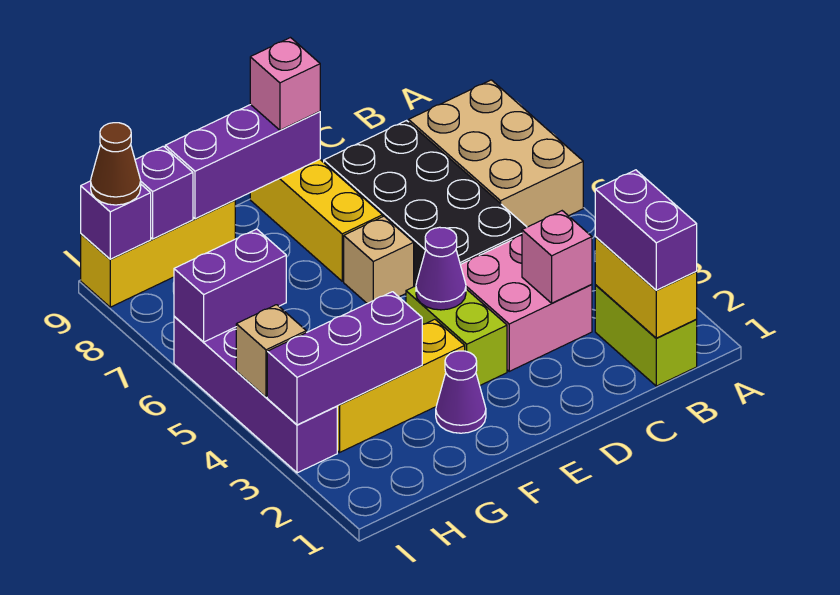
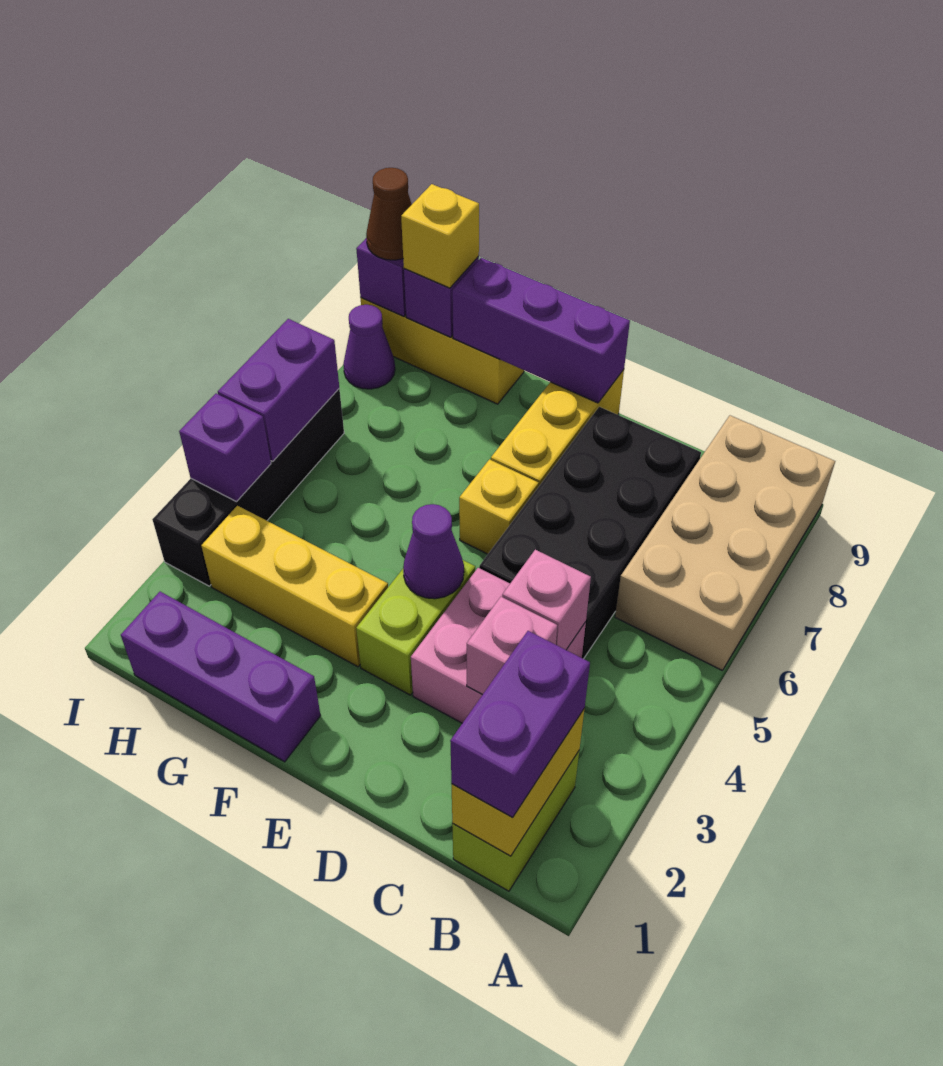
tan brick A6:B8 level 1 -> tan brick A6:B9 level 1
tan brick E6 level 1 -> yellow brick E6 level 1
pink brick E9 level 3 -> pink brick C4 level 2
purple cone F2 level 1 -> purple cone I8 level 1
purple brick G3:I3 level 2 -> purple brick F1:H1 level 1
purple brick H6:I6 level 2 -> purple brick I5:I6 level 2
none -> yellow brick H9 level 3
purple brick I3:I6 level 1 -> black brick I3:I6 level 1
tan brick I4 level 2 -> purple brick I4 level 2

